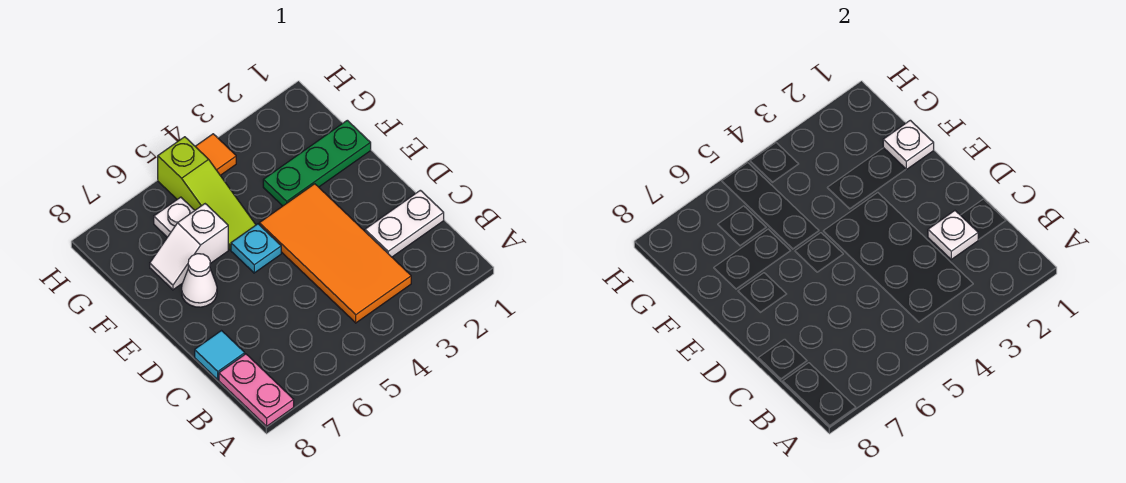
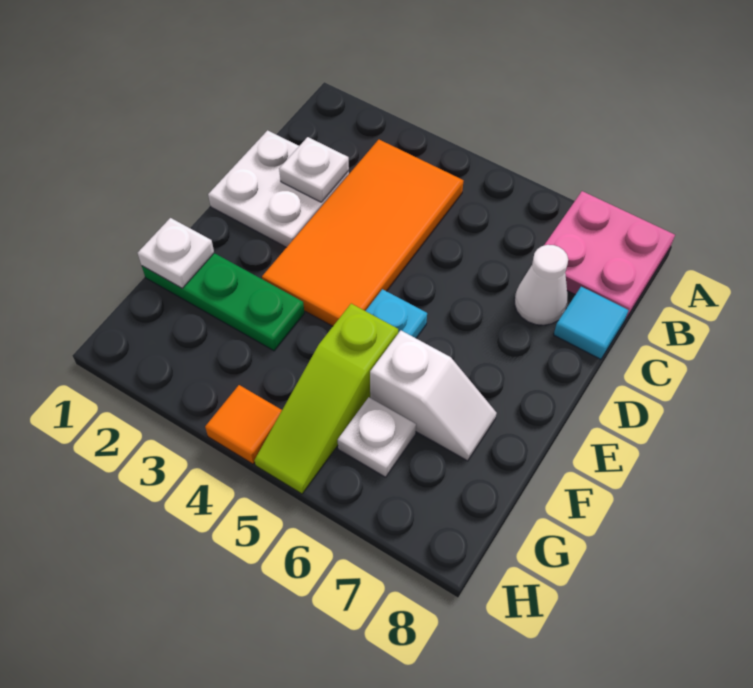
pink plate A8:B8 level 1 -> pink plate A7:B8 level 1
white plate C1:C2 level 1 -> white plate C1:D2 level 1
white cone E7 level 1 -> white cone C7 level 1
lime slope F5:H5 level 1 top H -> lime slope F5:H5 level 1 top F

